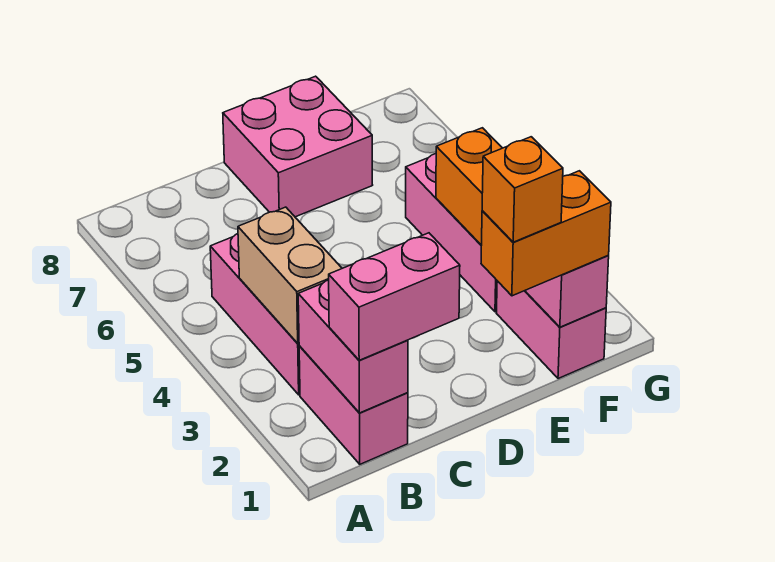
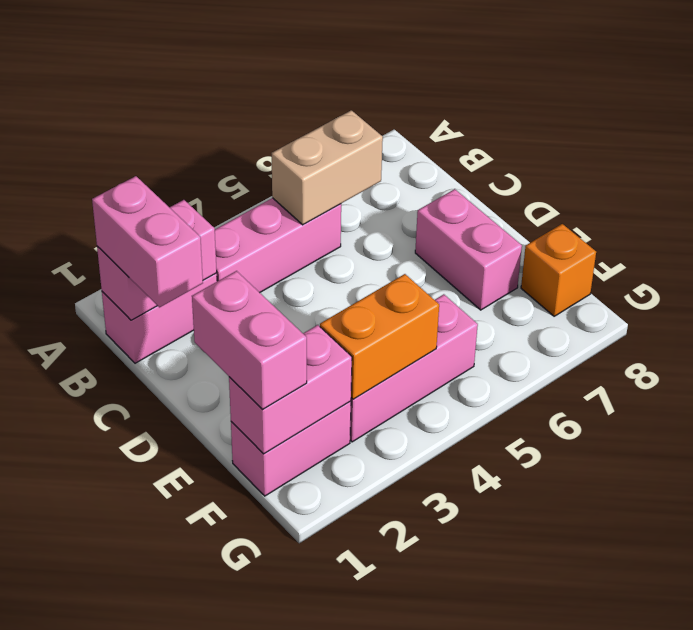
tan brick B3:B4 level 2 -> tan brick B5:B6 level 2
pink brick D7:E8 level 1 -> pink brick D7:E7 level 1
orange brick E1:F1 level 3 -> pink brick E1:F1 level 3
orange brick E1 level 4 -> orange brick F8 level 1

